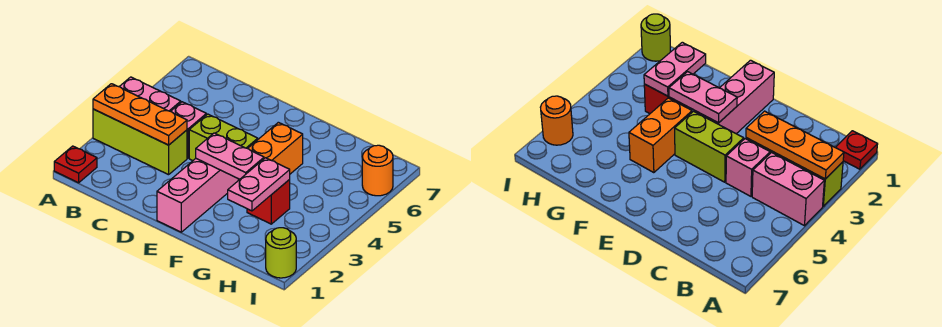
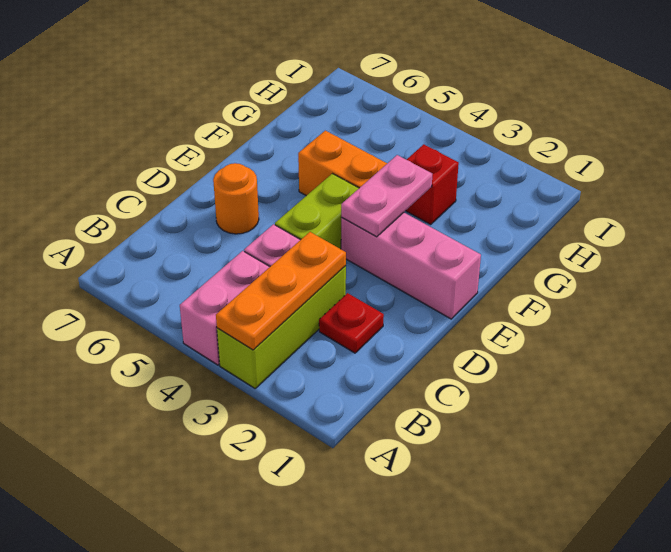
red plate A1 level 1 -> red plate C2 level 1
pink plate G2:G3 level 2 -> none
lime round brick I1 level 1 -> none
orange round brick I6 level 1 -> orange round brick D6 level 1

